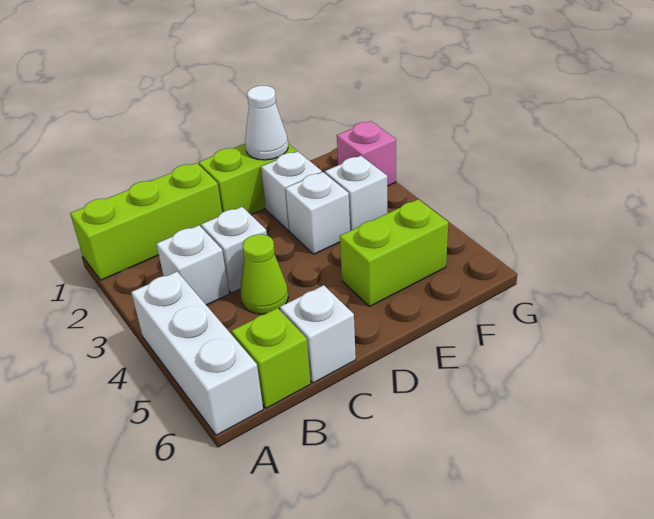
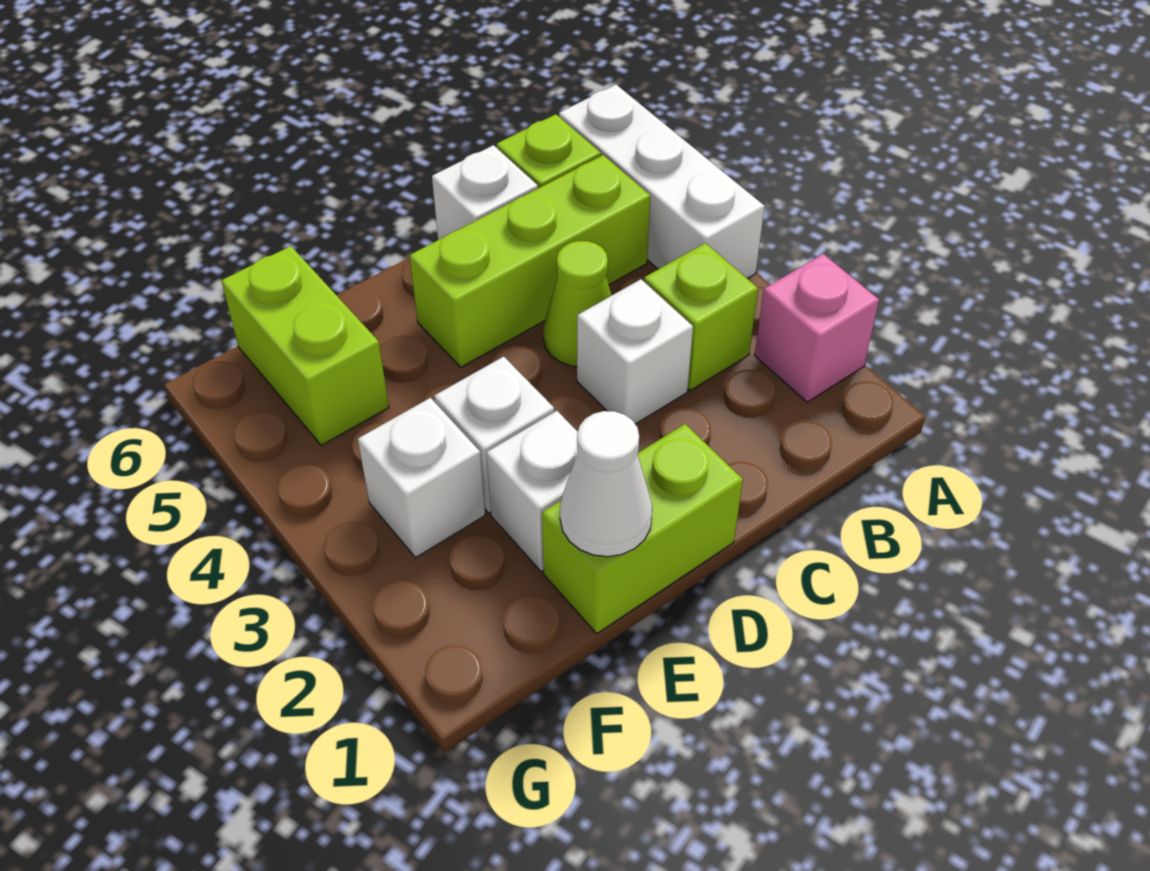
lime brick A1:C1 level 1 -> lime brick B5:D5 level 1
white brick B3 level 1 -> lime brick B3 level 1
lime brick E5:F5 level 1 -> lime brick F5:F6 level 1
pink brick G2 level 1 -> pink brick A2 level 1

